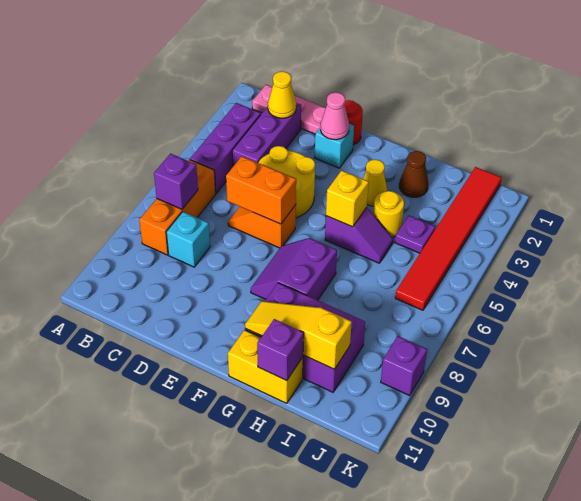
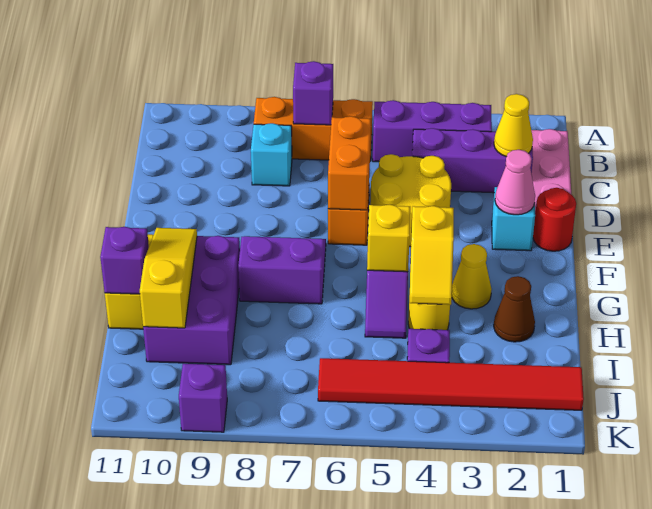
none -> yellow slope G4:H4 level 2 top G

